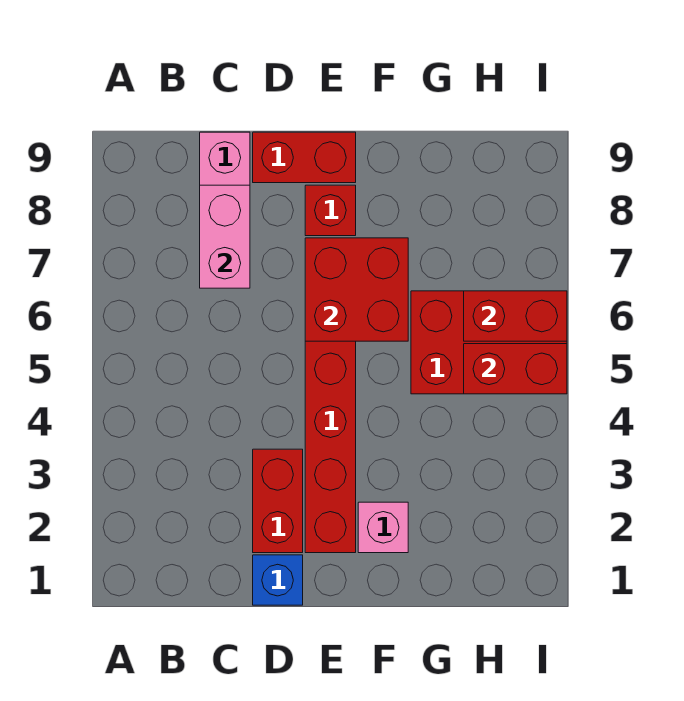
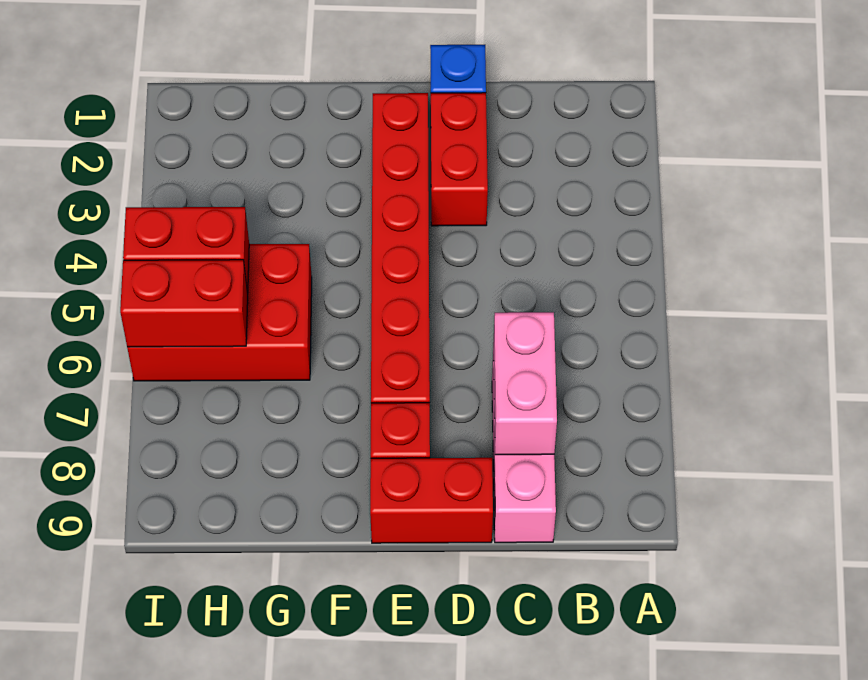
red brick E6:F7 level 2 -> none
pink brick F2 level 1 -> none

